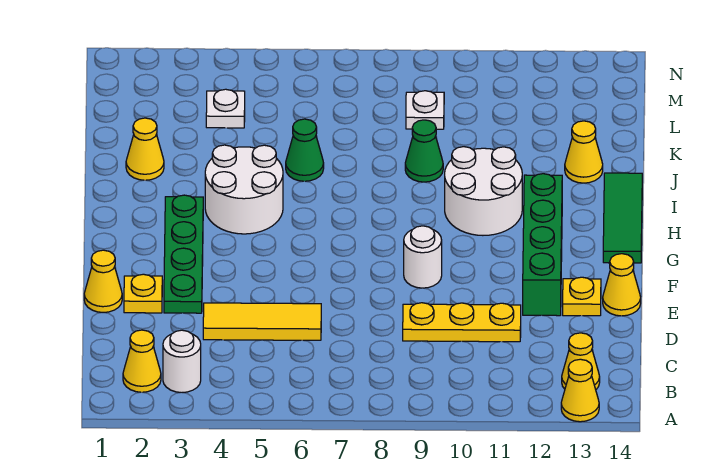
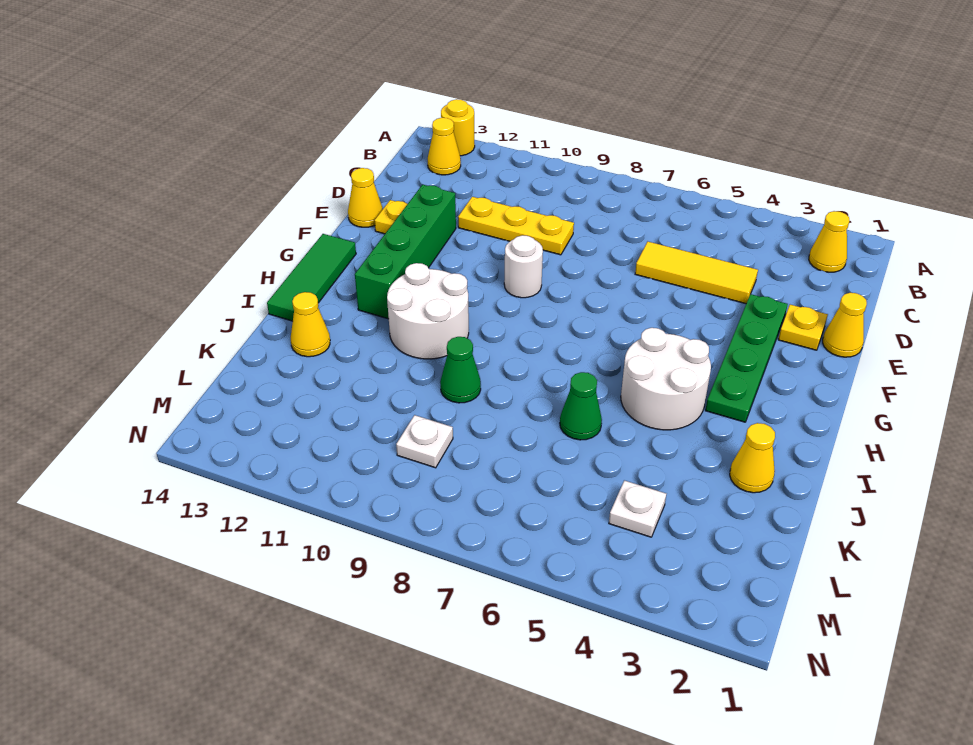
yellow cone A13 level 1 -> yellow round brick A13 level 1
white round brick B3 level 1 -> none

